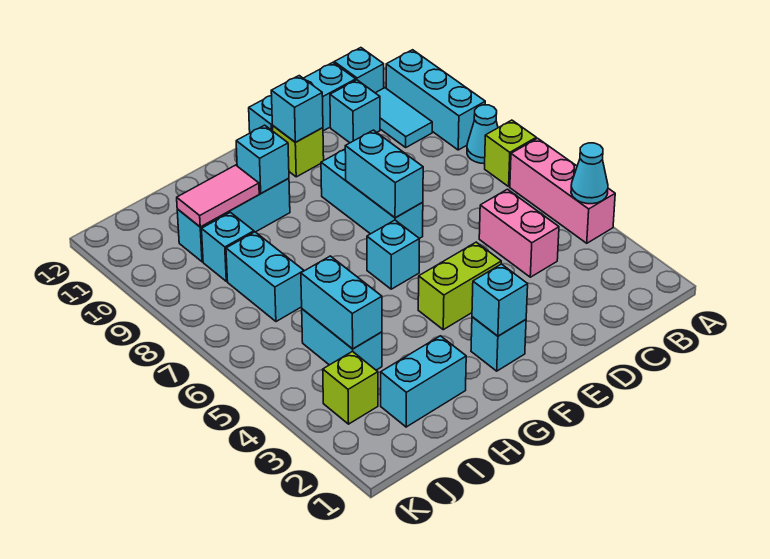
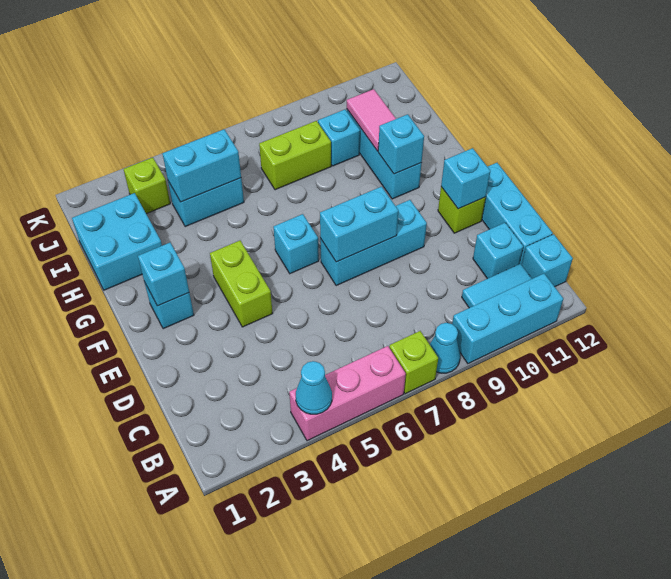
pink brick C4:C5 level 1 -> none
cyan brick H2:I2 level 1 -> cyan brick H1:I2 level 1
cyan brick I7:I8 level 1 -> lime brick I7:I8 level 1

